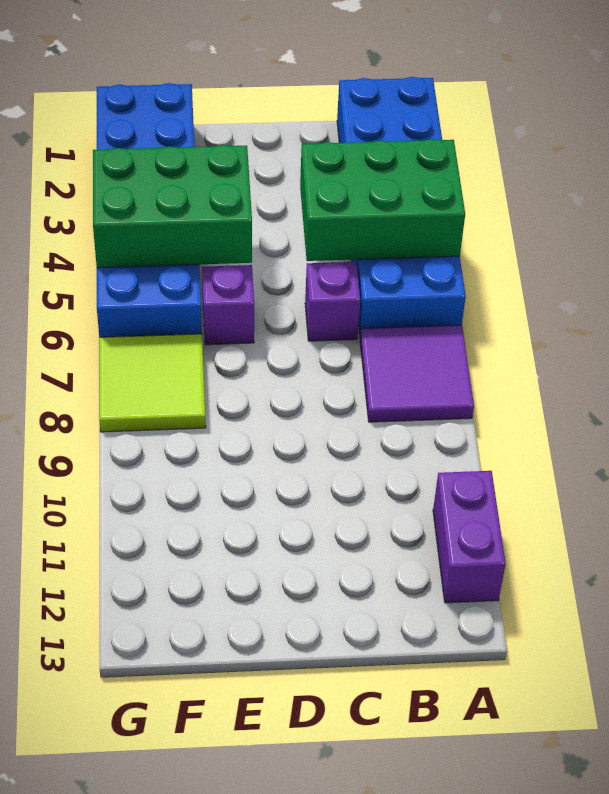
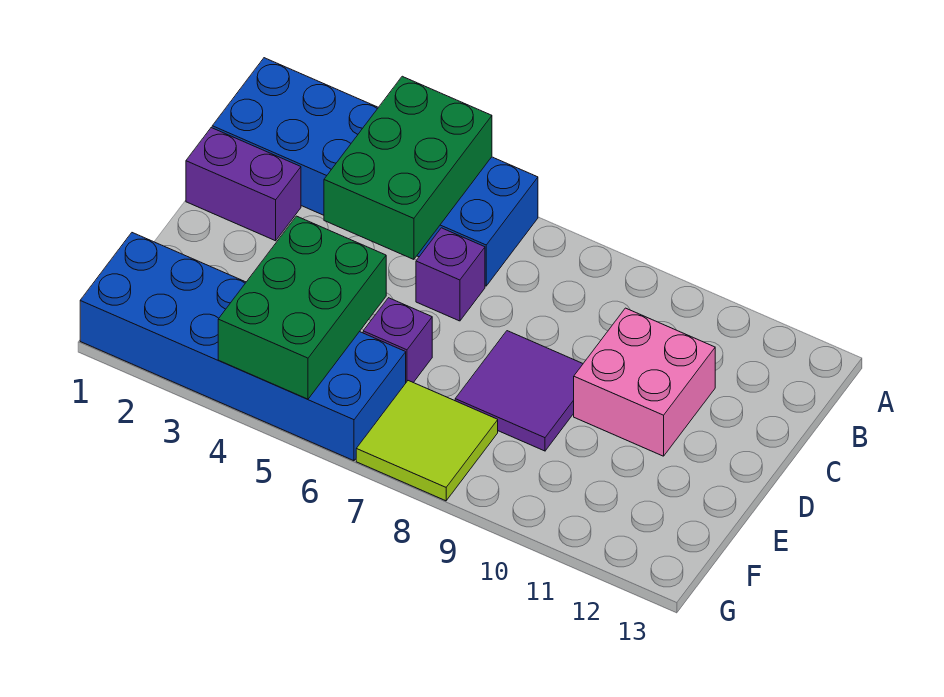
purple tile A7:B8 level 1 -> purple tile D8:E9 level 1
purple brick A11:A12 level 1 -> purple brick C1:C2 level 1
none -> pink brick C10:D11 level 1

